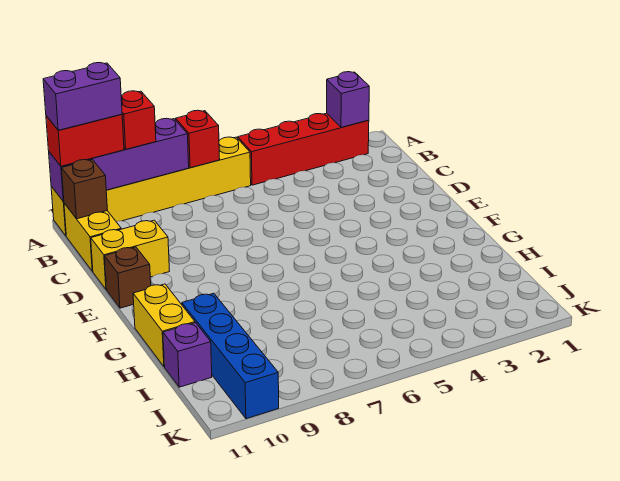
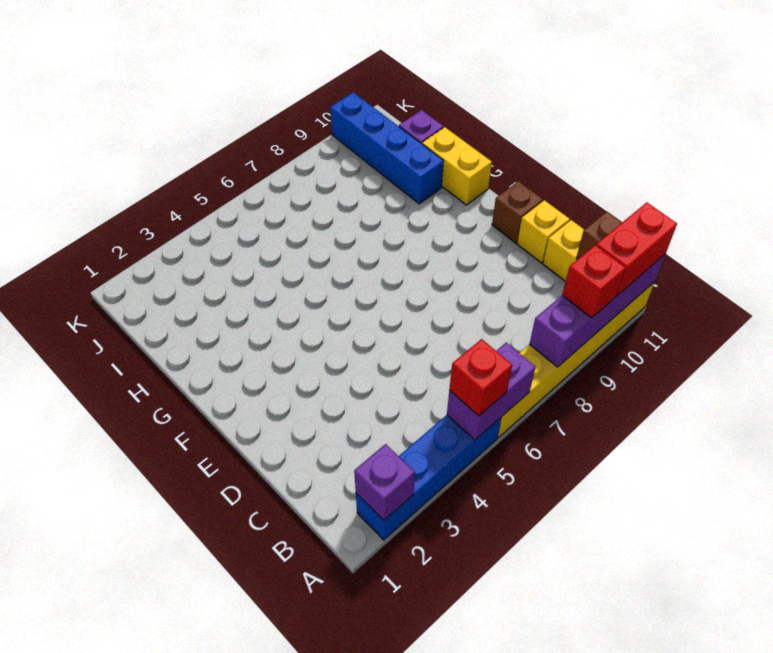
red brick A2:A5 level 1 -> blue brick A2:A5 level 1
red brick A7 level 2 -> red brick A5 level 3
purple brick A10:A11 level 4 -> purple brick A5:A6 level 2
yellow brick D10:D11 level 1 -> yellow brick D11 level 1

